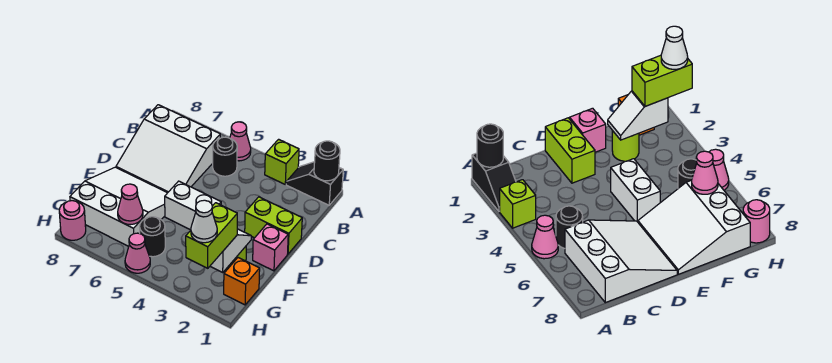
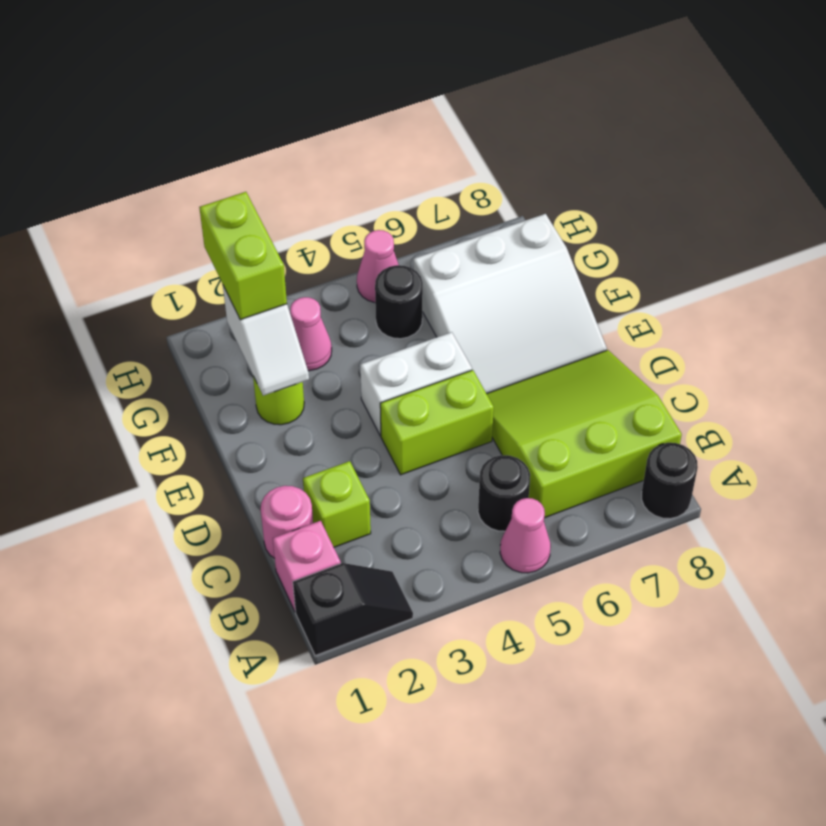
black round brick A1 level 2 -> black round brick A8 level 1
lime brick A3 level 1 -> lime brick C2 level 1
white slope B6:D8 level 1 top B -> lime slope B6:D8 level 1 top B
lime brick D1:D2 level 1 -> lime brick D4:D5 level 1
pink brick E1 level 1 -> pink brick B1 level 1
orange brick G1 level 1 -> none
pink cone G6 level 2 -> pink cone G3 level 1
white cone H2 level 4 -> none
pink round brick H8 level 1 -> pink round brick C1 level 1

